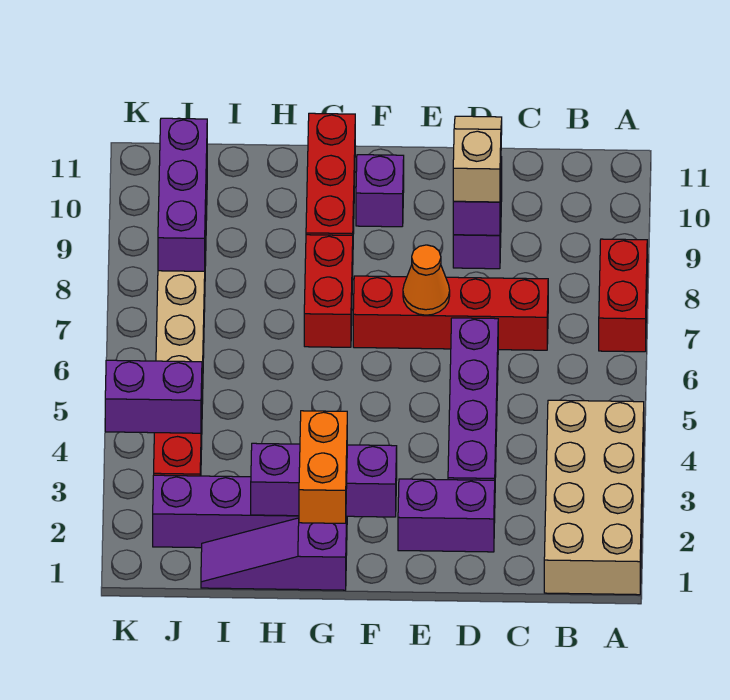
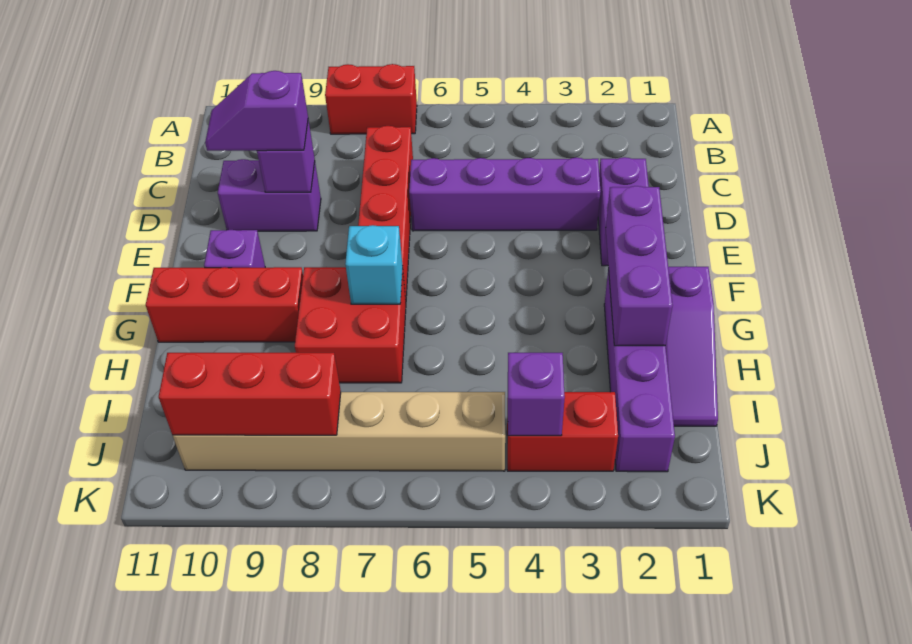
tan brick A1:B4 level 1 -> none
tan slope D9:D10 level 3 top 9 -> purple slope D9:D10 level 3 top 9
orange cone E7 level 2 -> none
orange brick G1:G2 level 3 -> none
red brick G7:G8 level 1 -> red brick G7:H8 level 1
none -> cyan brick G7 level 2
purple brick J4:K4 level 2 -> purple brick J4 level 2
purple brick J8:J10 level 2 -> red brick J8:J10 level 2

